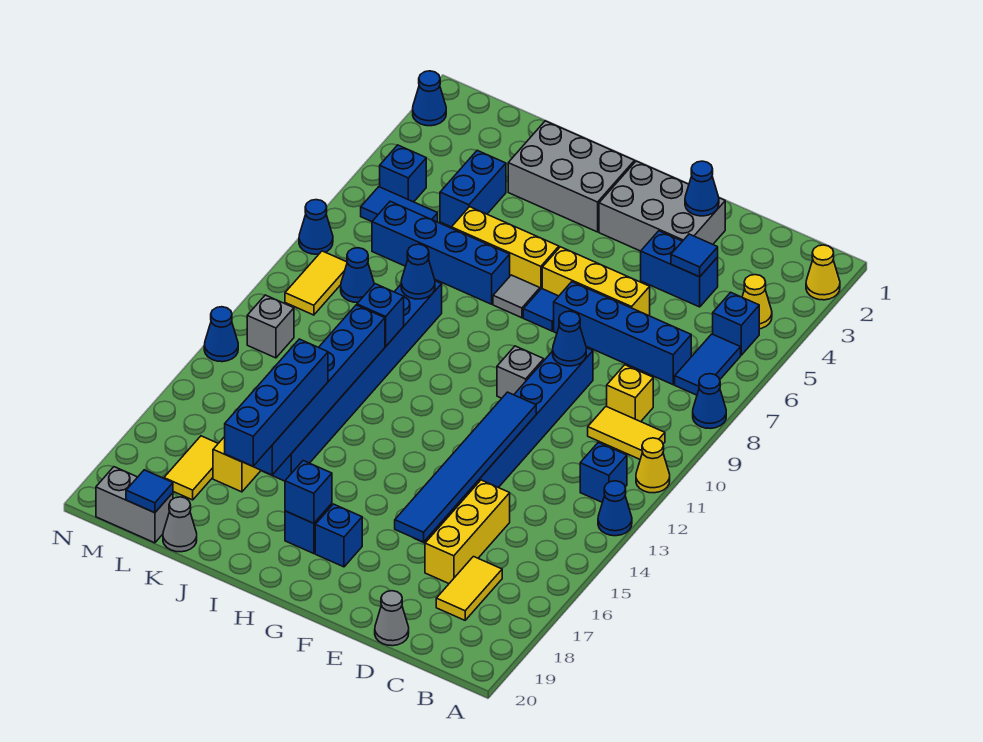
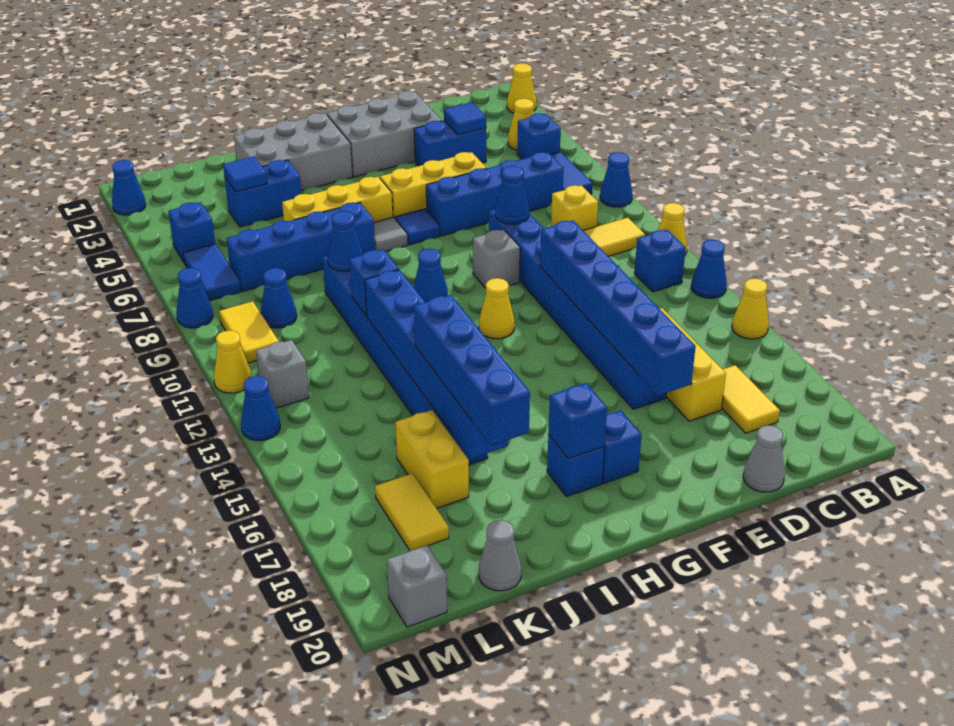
none -> yellow cone A15 level 1
blue cone E2 level 2 -> blue cone H10 level 1
blue tile E12:E17 level 2 -> blue brick E12:E17 level 2
none -> yellow cone G12 level 1
blue brick K4:K5 level 1 -> blue brick J4:K4 level 1
blue tile L6:M6 level 1 -> blue tile M6:M7 level 1
grey brick L20:M20 level 1 -> grey brick M20 level 1
blue tile L20 level 2 -> blue tile K4 level 2
none -> yellow cone N11 level 1

